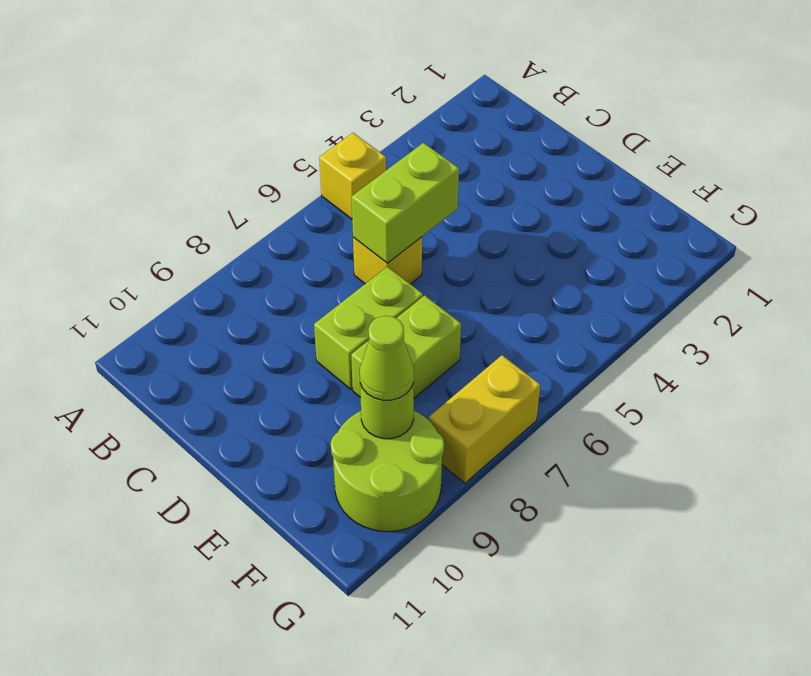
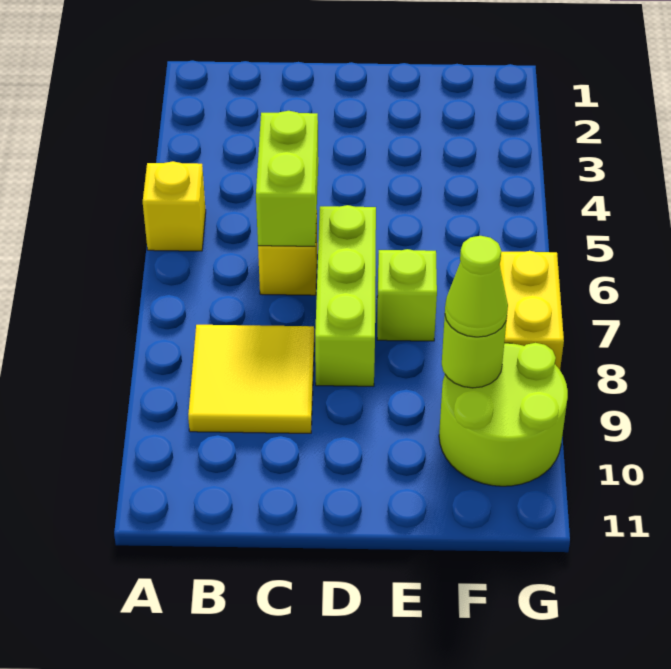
none -> yellow tile B8:C9 level 1
lime brick D7:D8 level 1 -> lime brick D6:D8 level 1
lime brick E7:E8 level 1 -> lime brick E7 level 1

